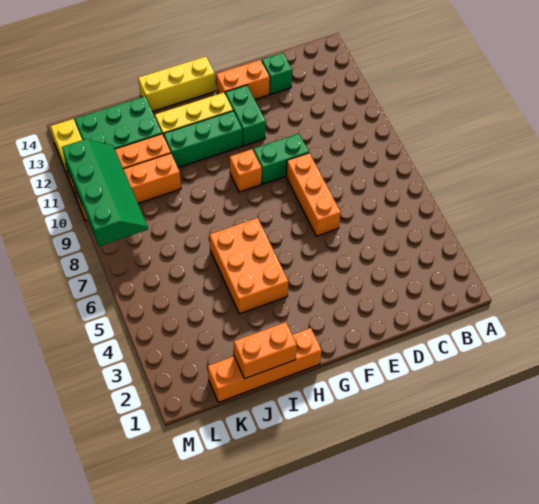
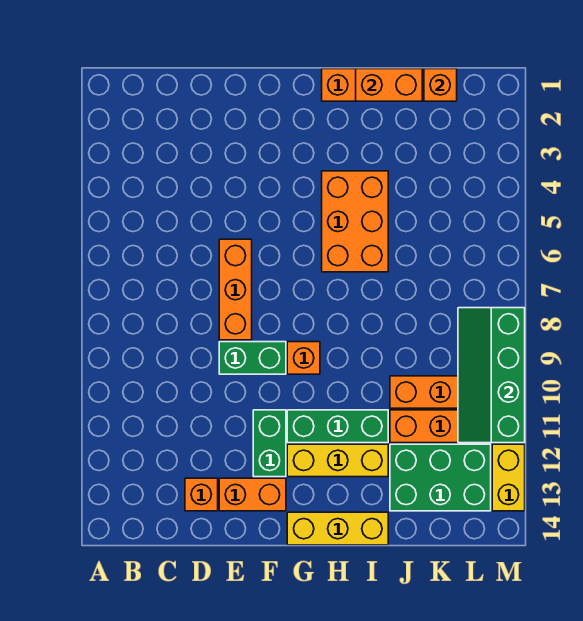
green brick D13 level 1 -> orange brick D13 level 1
none -> orange brick K1 level 2

